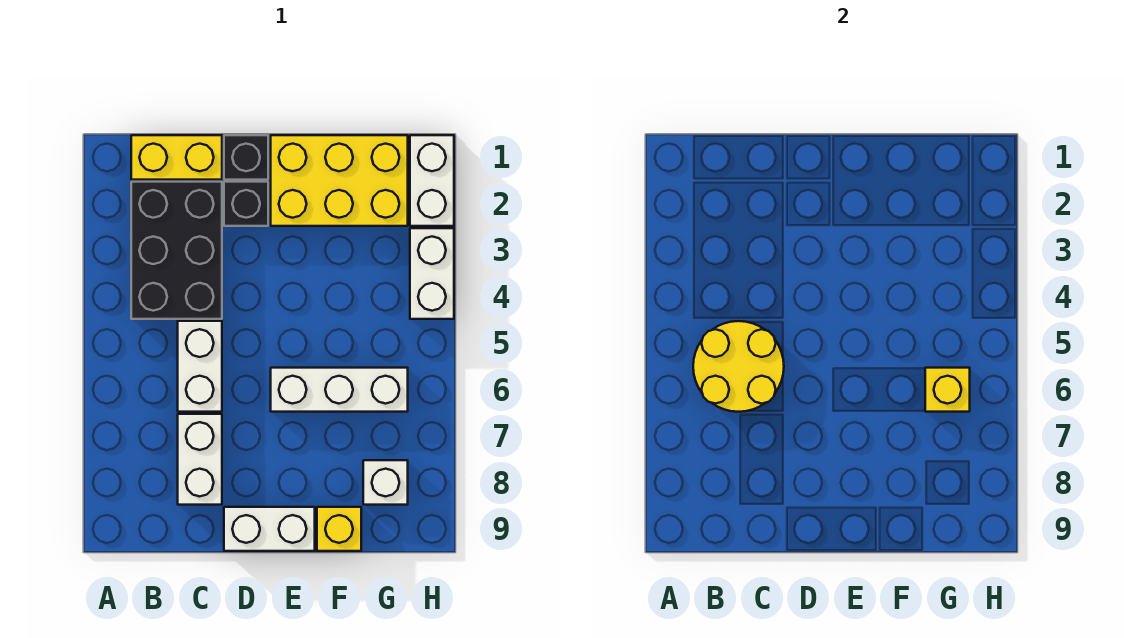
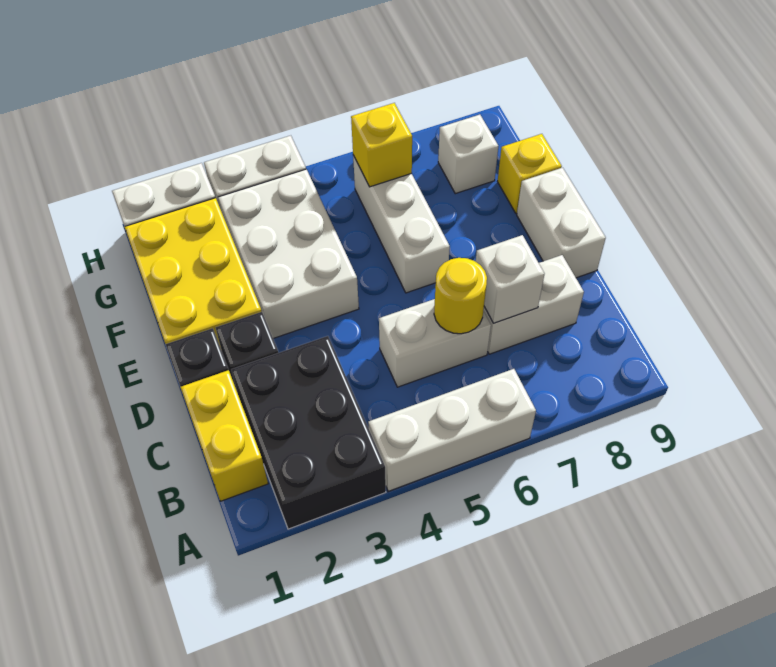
none -> white brick A4:A6 level 1
black brick B2:C4 level 1 -> black brick A2:C3 level 1
yellow round brick B5:C6 level 2 -> yellow round brick C6 level 2
none -> white brick C7 level 2
none -> white brick E3:G4 level 1

